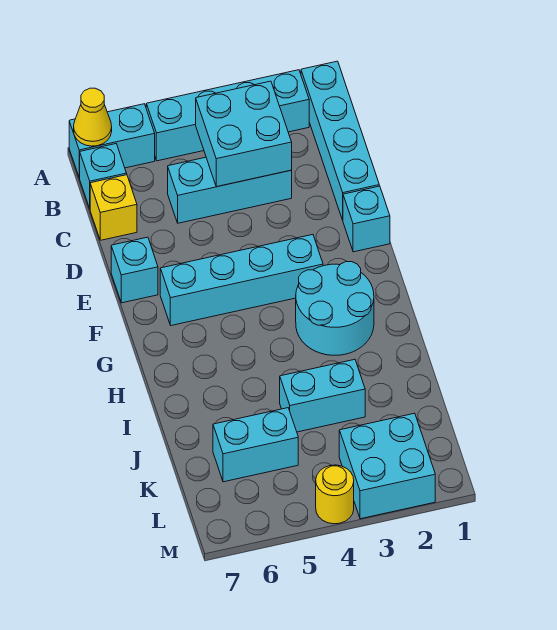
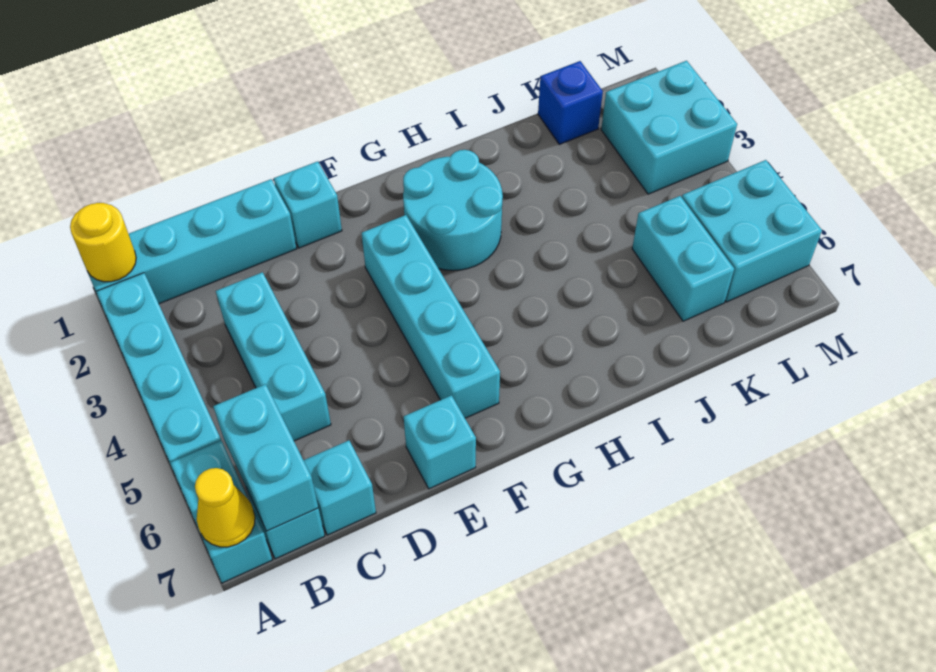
cyan brick B3:C4 level 2 -> cyan brick L5:M6 level 1
yellow brick C7 level 1 -> cyan brick C7 level 1
cyan brick J3:J4 level 1 -> cyan brick B6:B7 level 2
none -> blue brick K1 level 1
yellow round brick M4 level 1 -> yellow round brick A1 level 2

